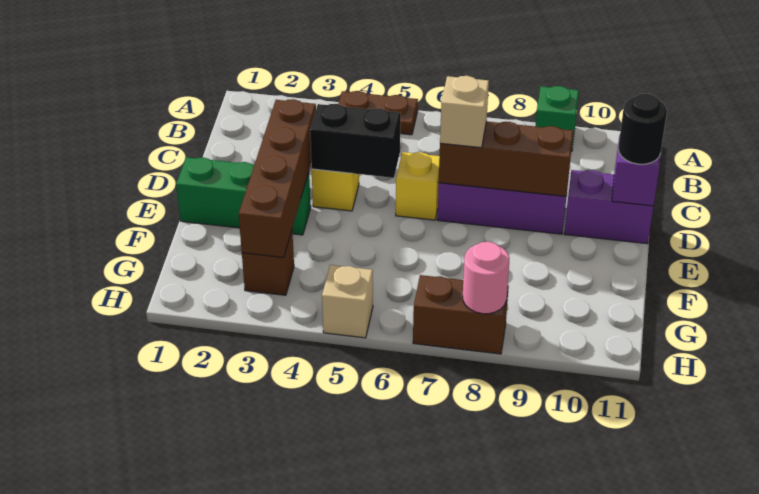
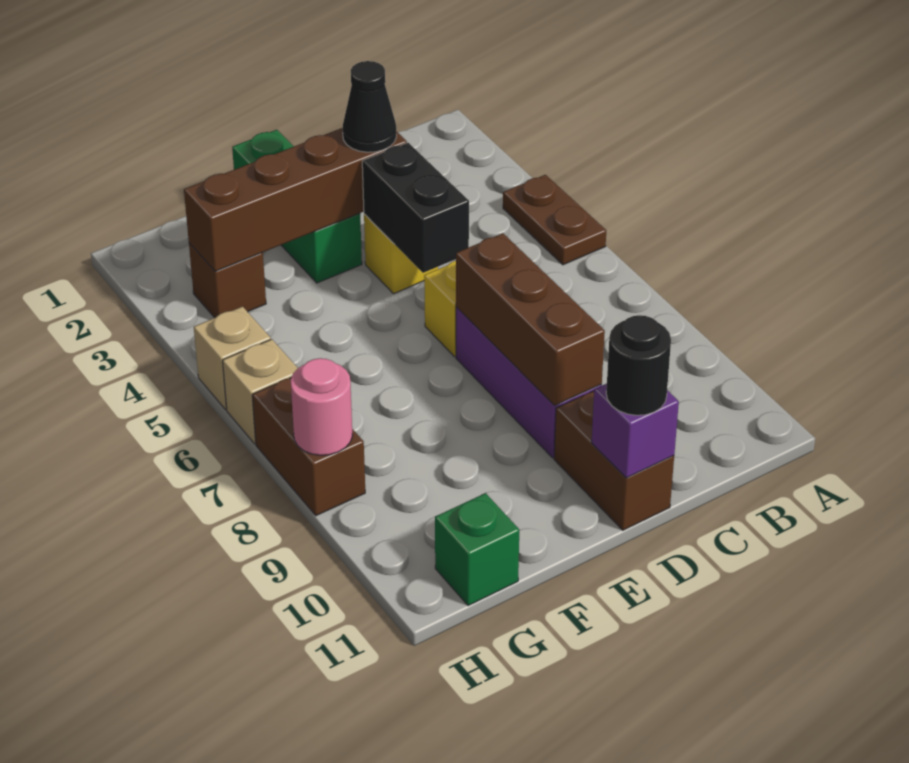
green brick A9 level 1 -> green brick G11 level 1
none -> black cone D3 level 3
tan brick D7 level 3 -> tan brick H6 level 1
purple brick D10:D11 level 1 -> brown brick D10:D11 level 1

